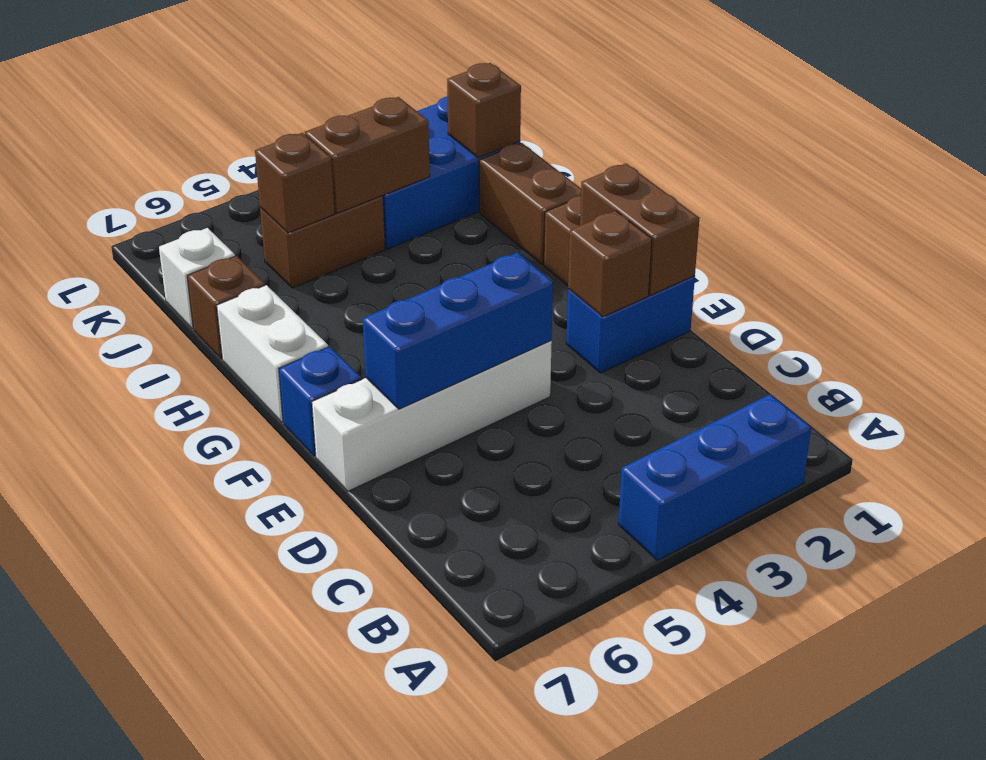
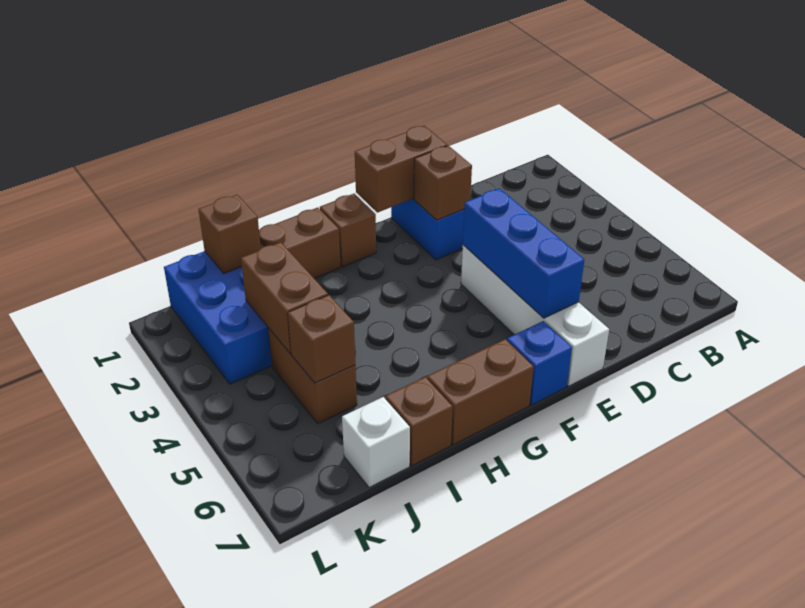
blue brick A2:A4 level 1 -> none
white brick G7:H7 level 1 -> brown brick G7:H7 level 1

